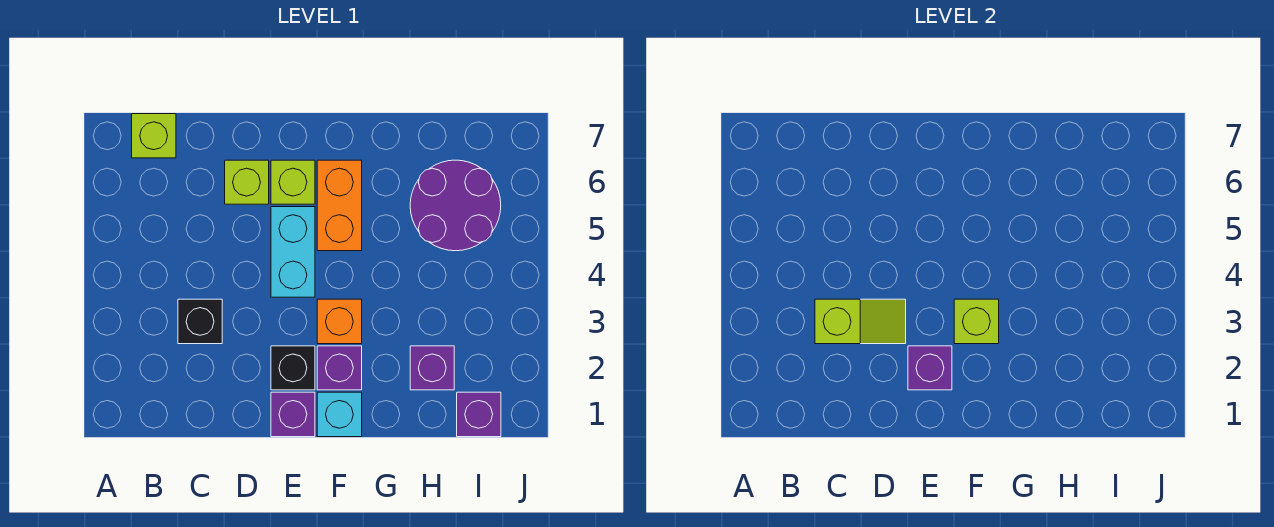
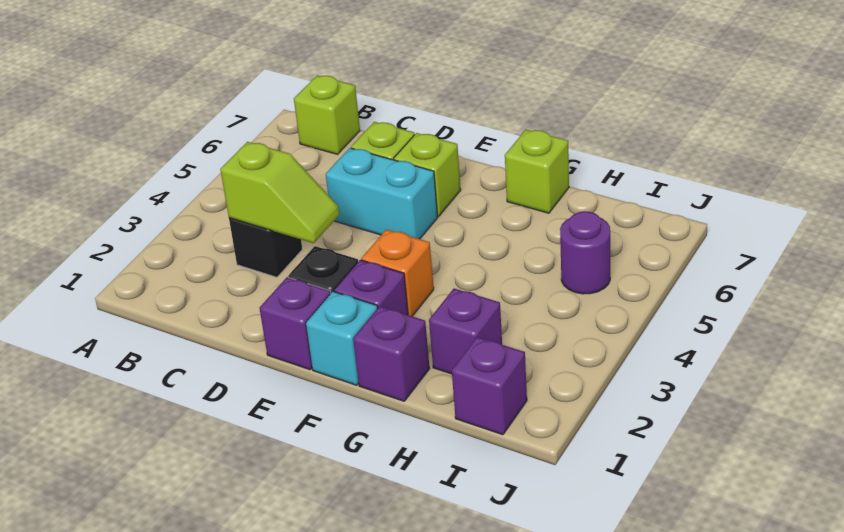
purple brick E2 level 2 -> purple brick G1 level 1
cyan brick E4:E5 level 1 -> cyan brick D5:E5 level 1
lime brick F3 level 2 -> lime brick G7 level 1
orange brick F5:F6 level 1 -> none
purple round brick H5:I6 level 1 -> purple round brick I5 level 1

